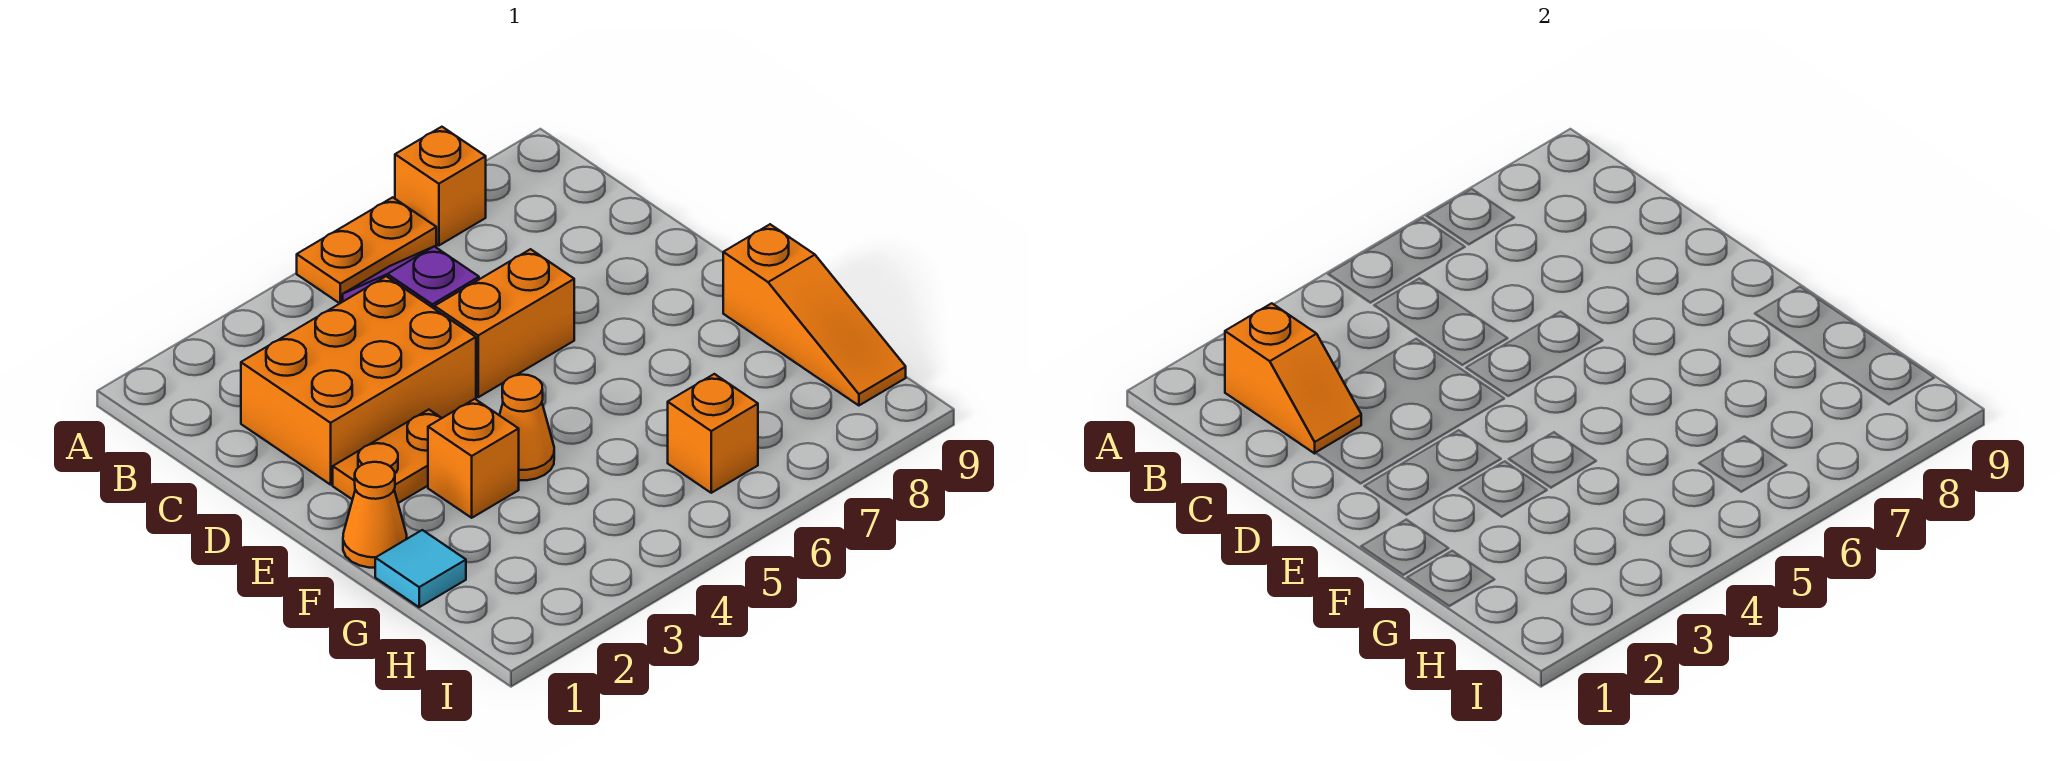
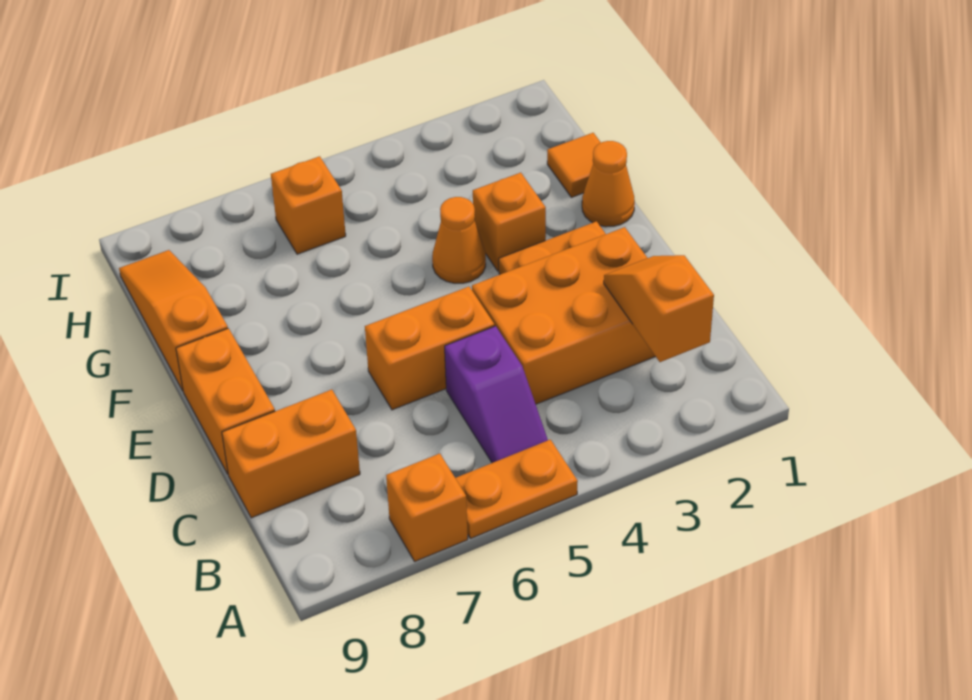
none -> orange brick C8:C9 level 1
none -> orange brick D9:E9 level 1
cyan tile G1 level 1 -> orange tile G1 level 1

